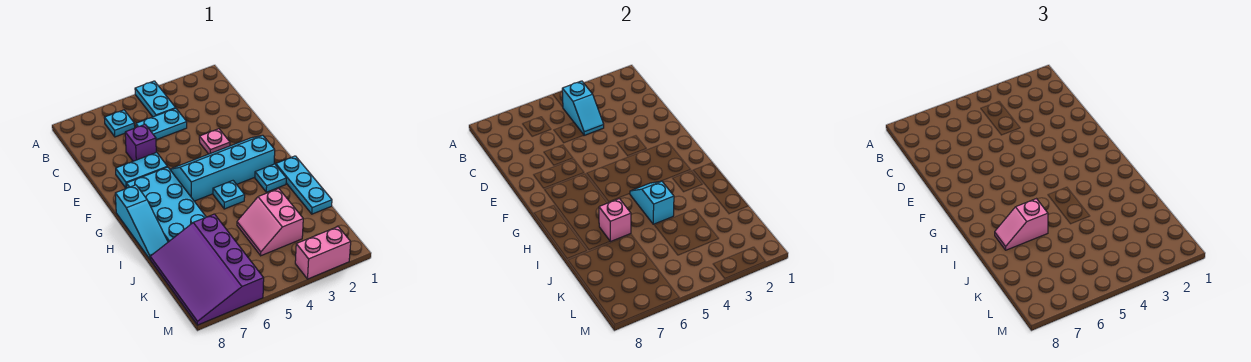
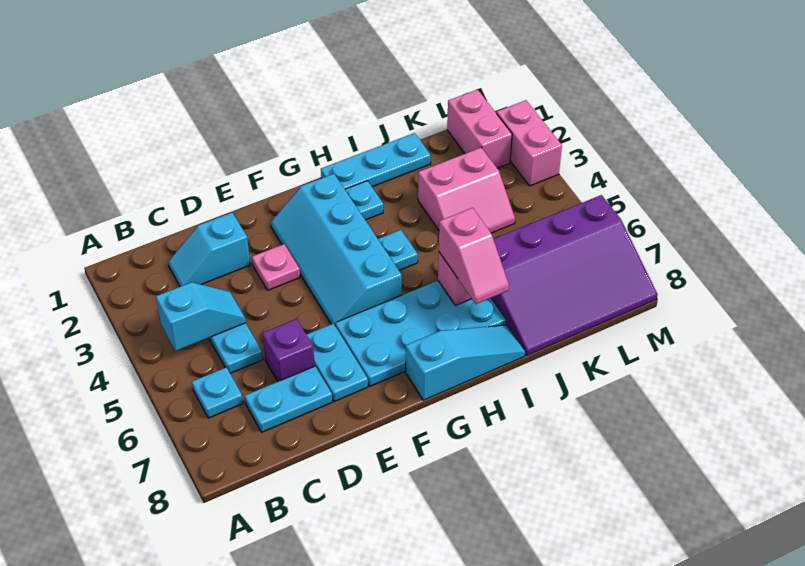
cyan plate A4:B4 level 1 -> cyan plate C7:D7 level 1
cyan slope H4:I4 level 2 top I -> cyan slope C2:D2 level 1 top D
none -> pink brick L1:L2 level 1

